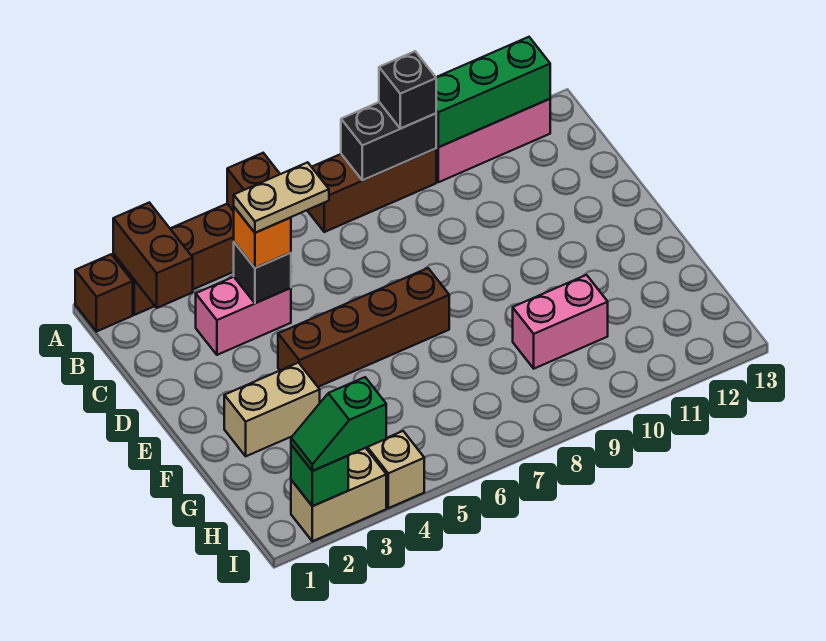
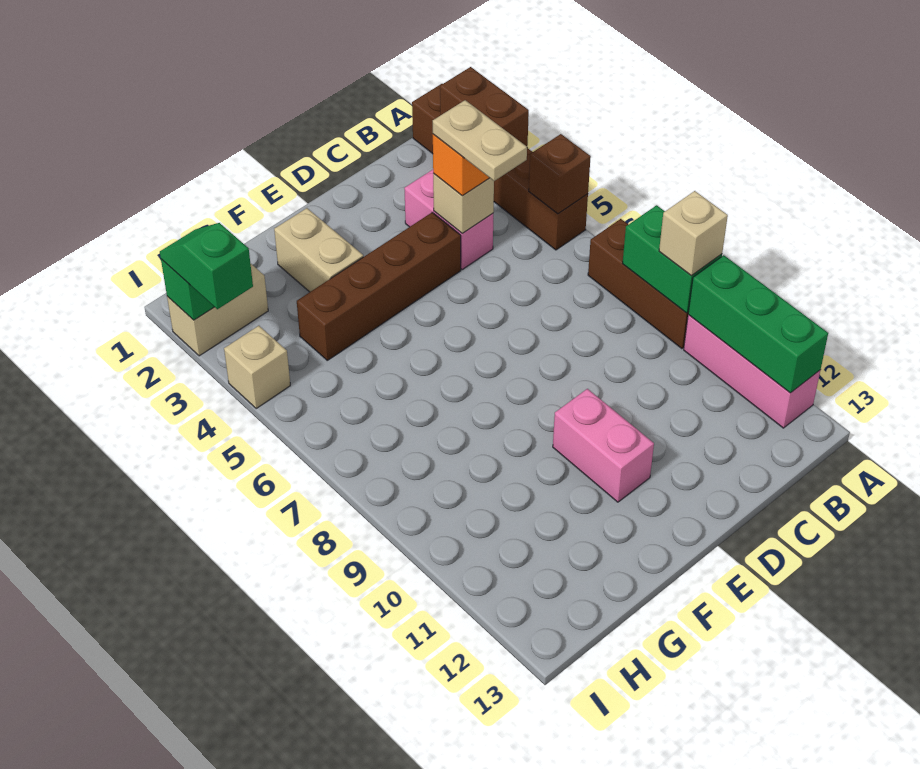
brown brick A2:B2 level 2 -> brown brick A2:A3 level 2
black brick A8:A9 level 2 -> green brick A8:A9 level 2
black brick A9 level 3 -> tan brick A9 level 3
black brick C4 level 2 -> tan brick C4 level 2
brown brick E4:E7 level 1 -> brown brick D4:G4 level 1
pink brick G9:G10 level 1 -> pink brick E10:E11 level 1
tan brick I2:I3 level 1 -> tan brick H2:I2 level 1

